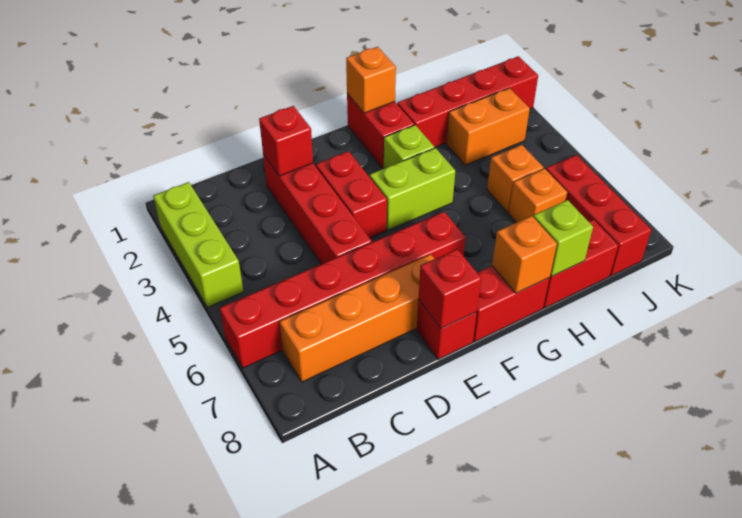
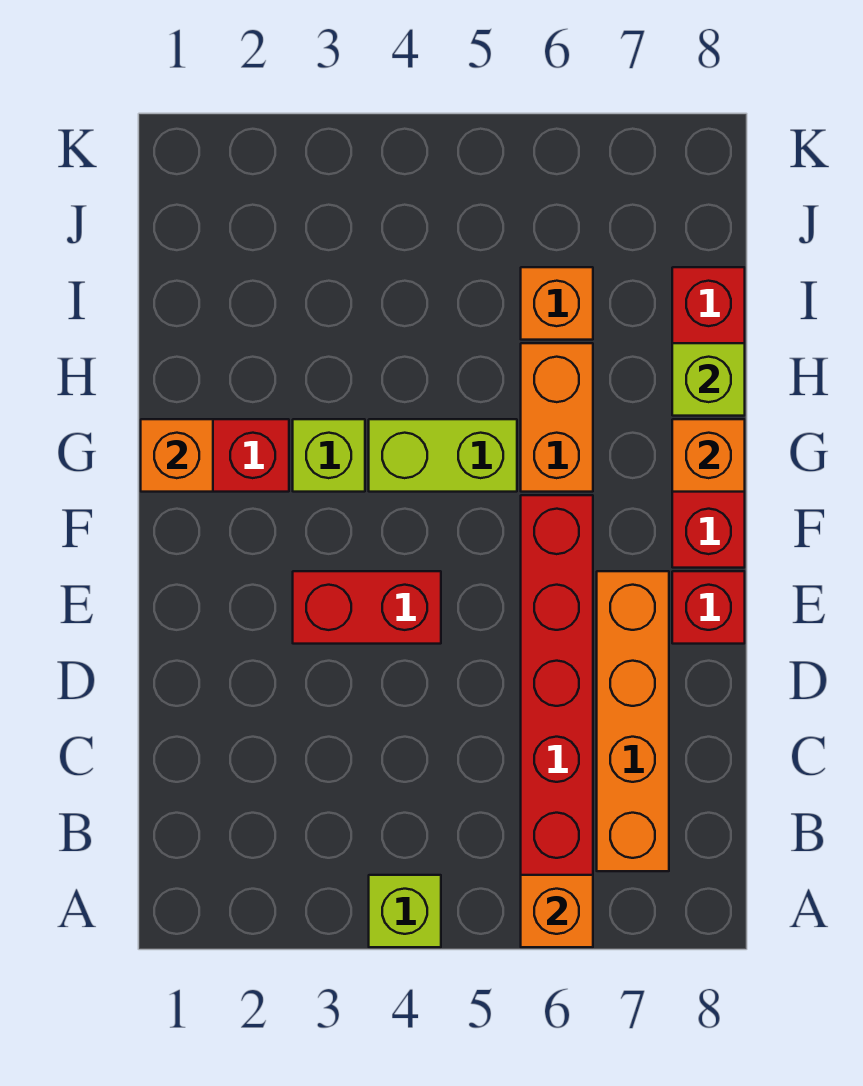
lime brick A2:A4 level 1 -> lime brick A4 level 1
red brick D2:D5 level 1 -> none
red brick D2 level 2 -> none
red brick E8 level 2 -> none
lime brick F4:G4 level 1 -> lime brick G4:G5 level 1
red brick H2:K2 level 1 -> none
orange brick I3:J3 level 1 -> orange brick G6:H6 level 1
orange brick I5 level 1 -> orange brick A6 level 2
red brick J6:J8 level 1 -> none

